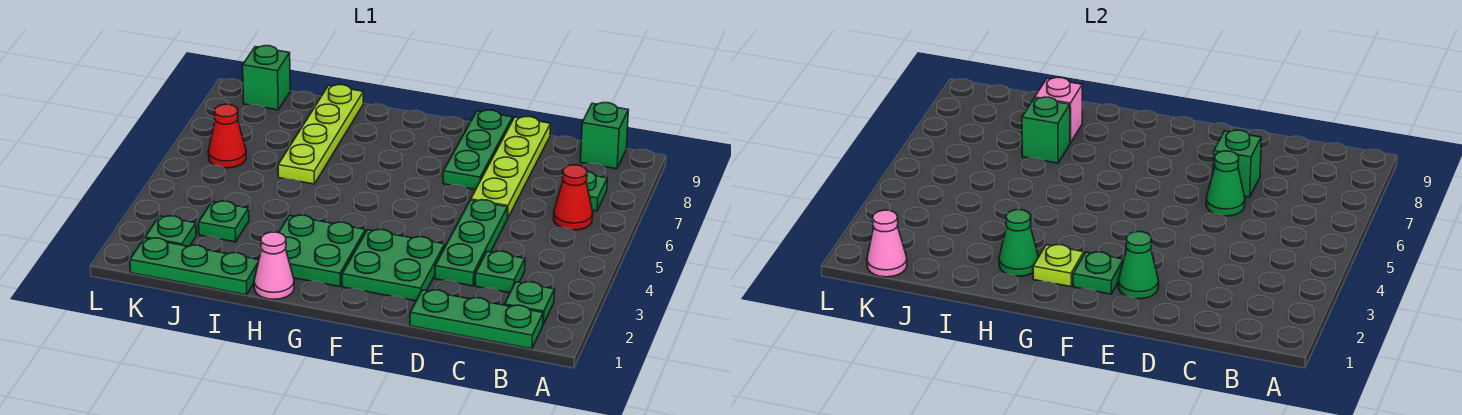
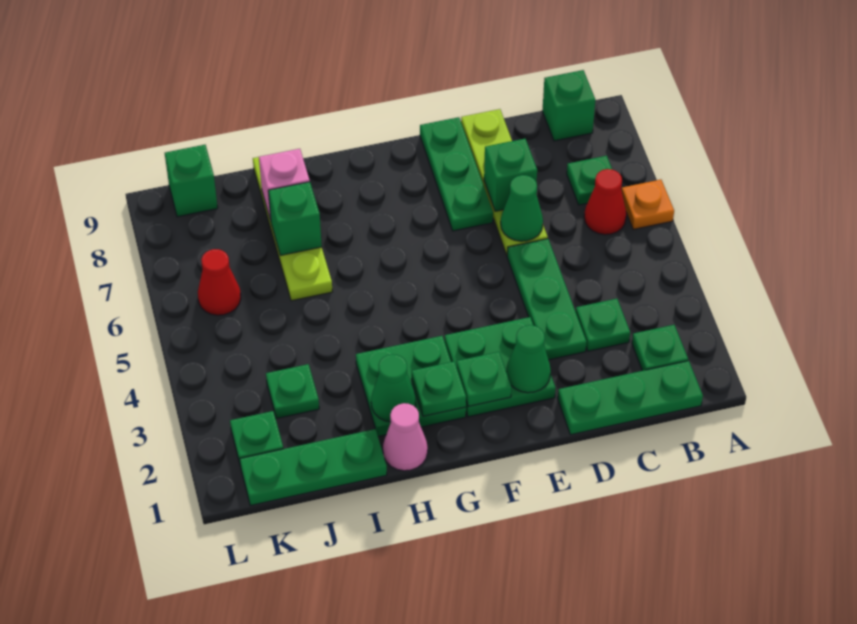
none -> orange plate A6 level 1
lime plate G2 level 2 -> green plate G2 level 2
pink cone K1 level 2 -> none

